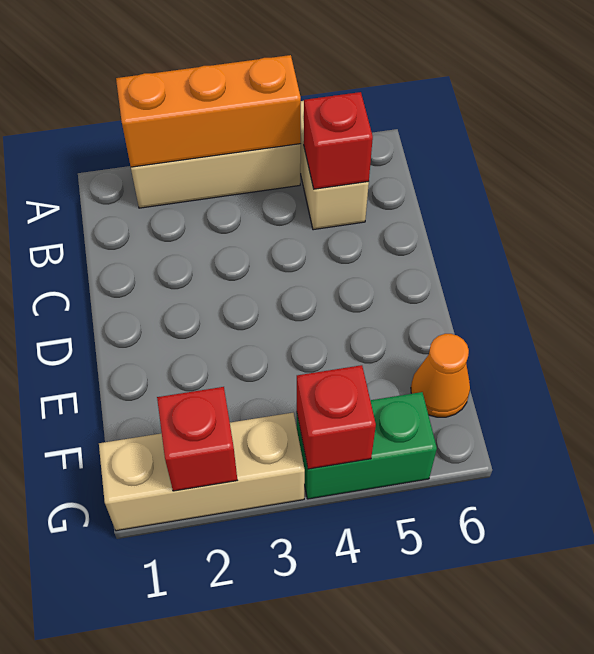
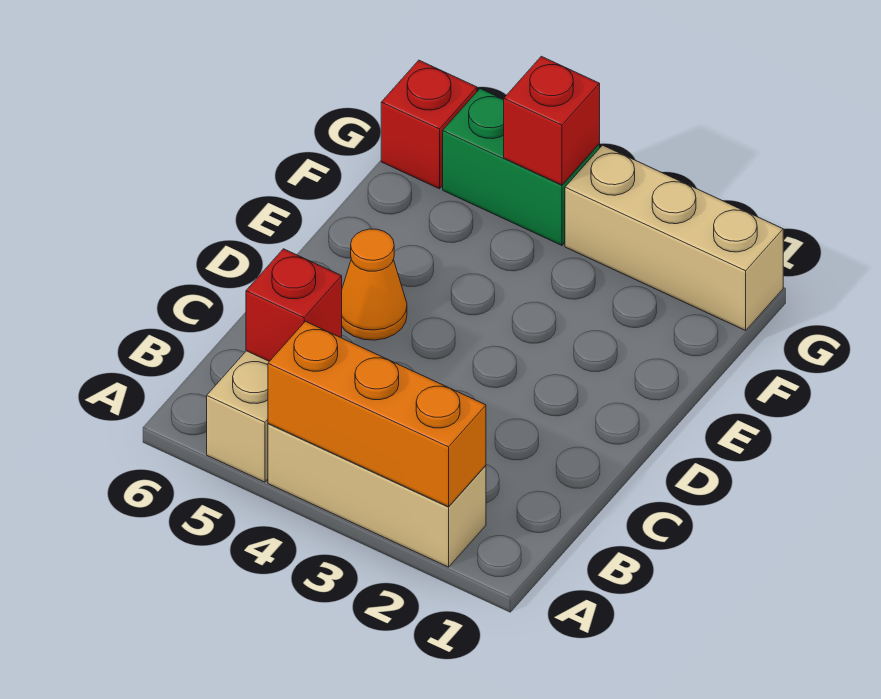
orange cone F6 level 1 -> orange cone D5 level 1
red brick G2 level 2 -> red brick G6 level 1

